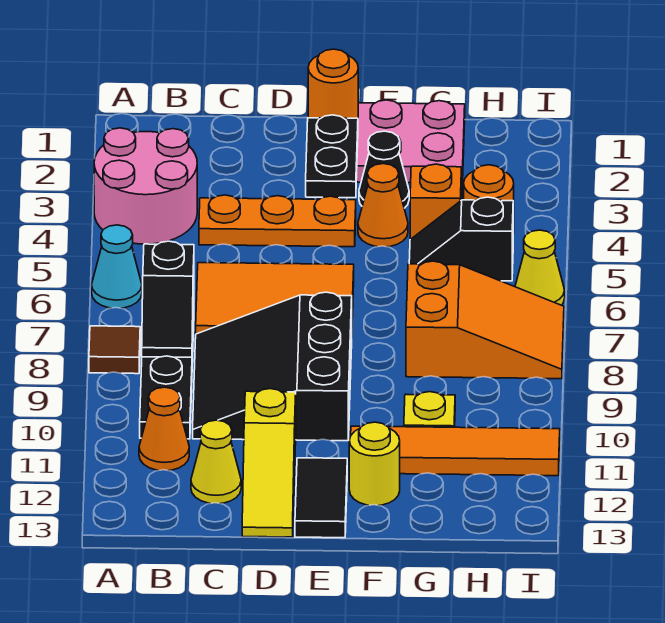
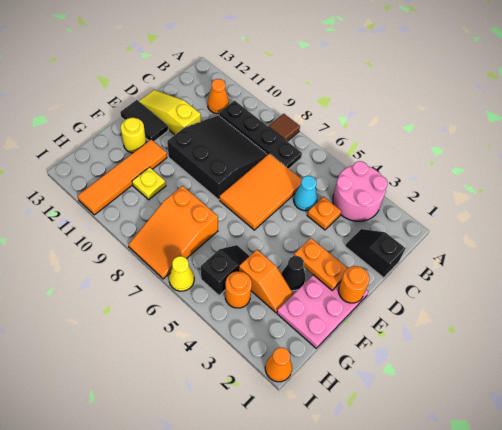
cyan cone A6 level 1 -> cyan cone C5 level 1
black slope B7:B8 level 2 top 7 -> black slope C1:C2 level 1 top 1
orange plate C4:E4 level 1 -> orange plate C4 level 1
yellow cone C12 level 1 -> none
black plate E2:E3 level 2 -> orange plate E2:E3 level 2
orange cone F4 level 1 -> orange cone I1 level 1

